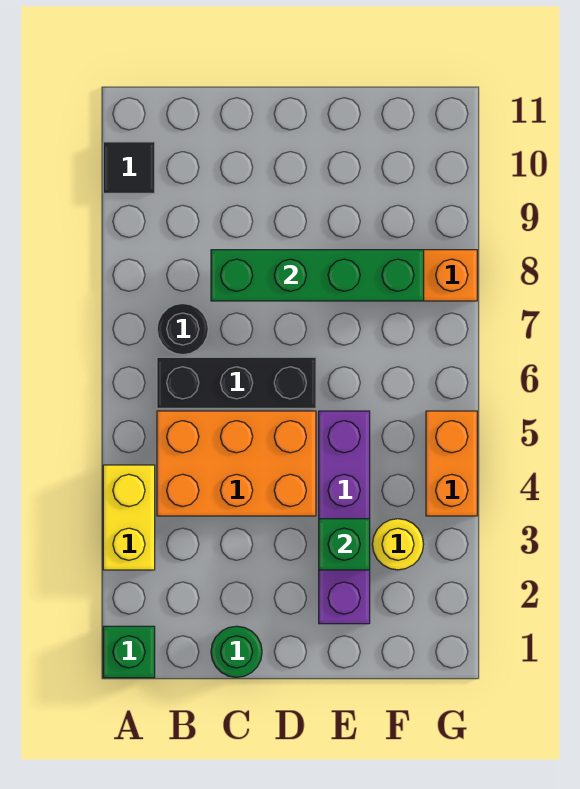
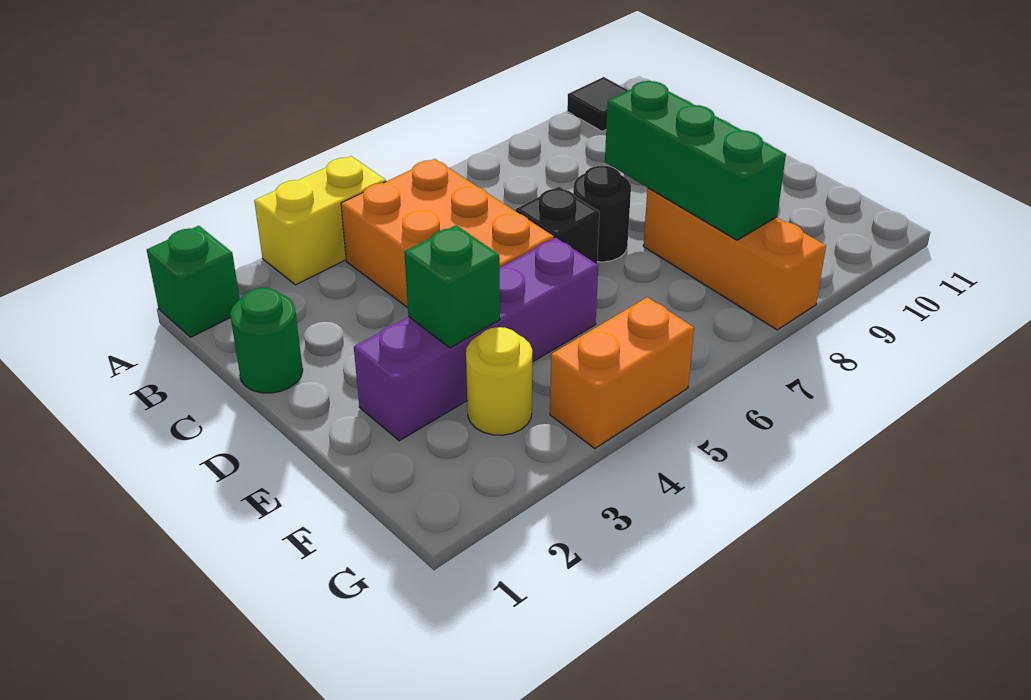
black brick B6:D6 level 1 -> black brick D6 level 1
black round brick B7 level 1 -> black round brick D7 level 1
green brick C8:F8 level 2 -> green brick D8:F8 level 2

